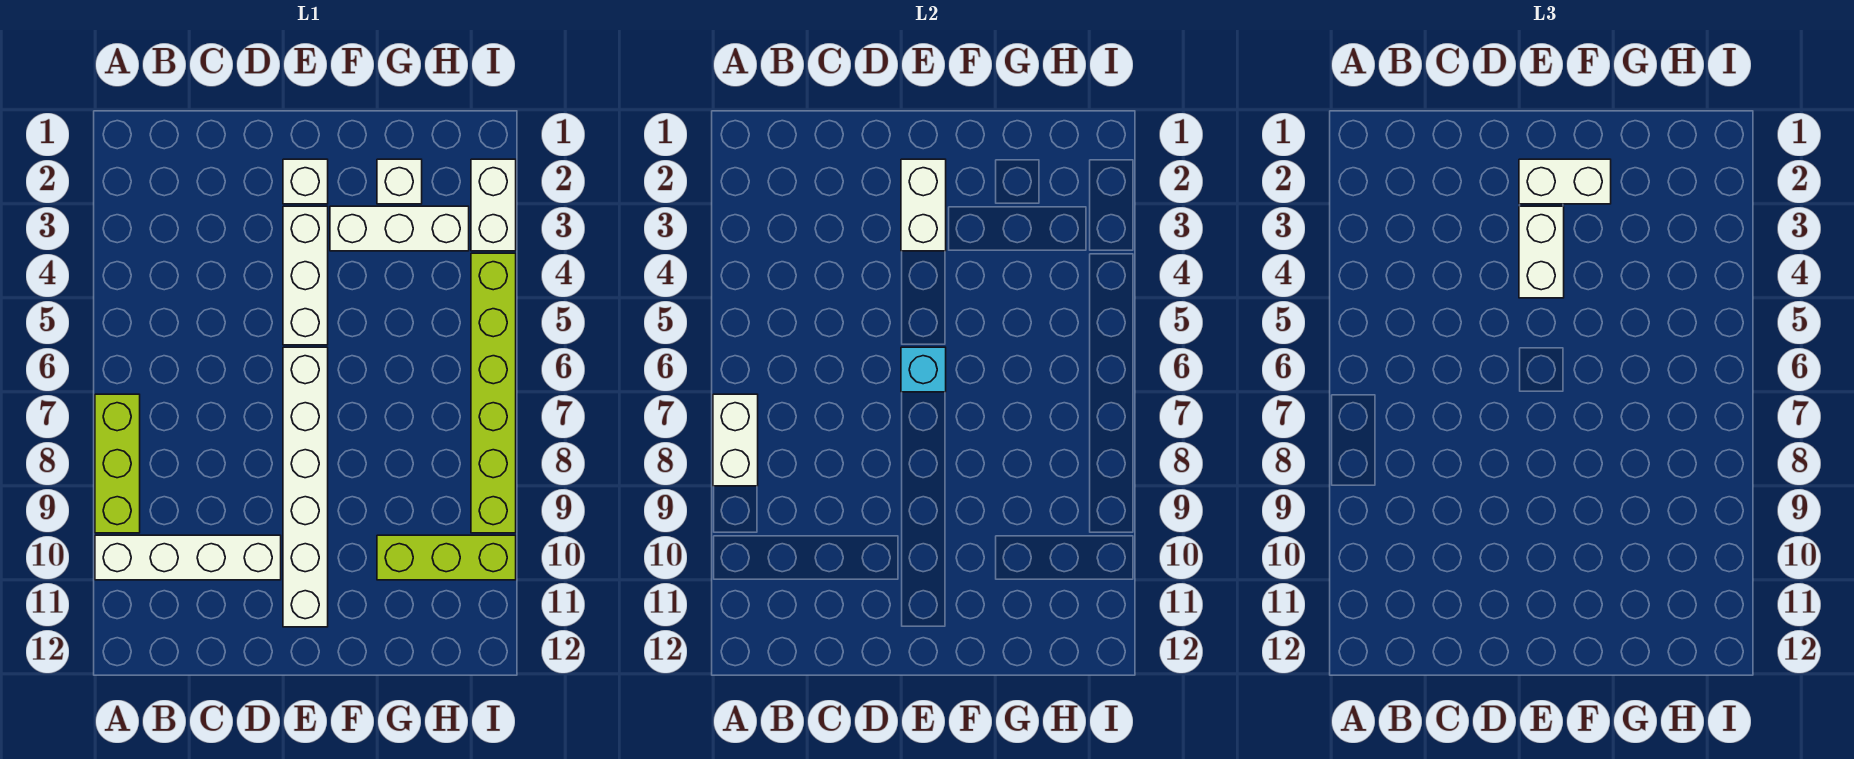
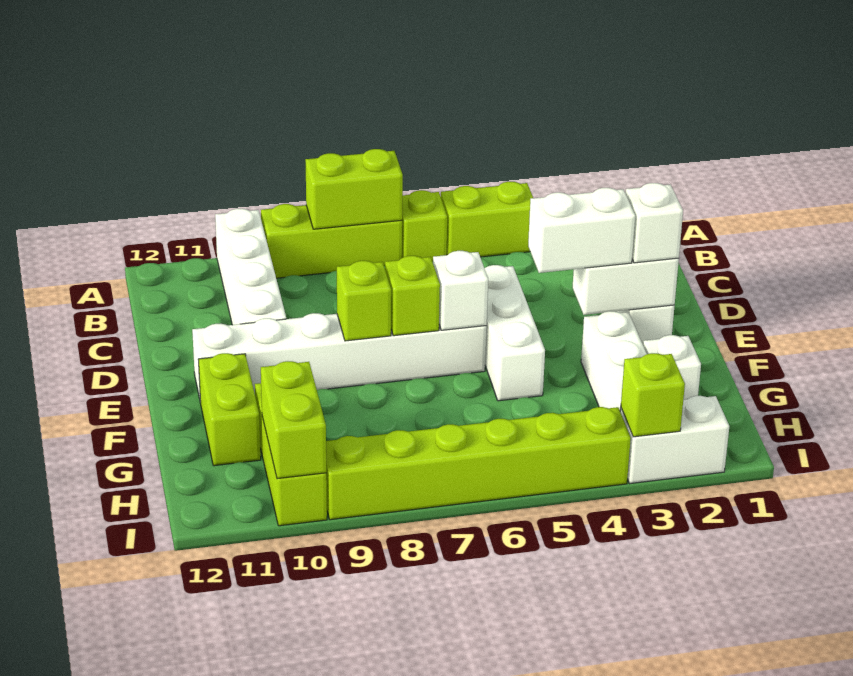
none -> lime brick A4:A5 level 1
none -> lime brick A6 level 1
white brick A7:A8 level 2 -> lime brick A7:A8 level 2
white brick E2:F2 level 3 -> white brick E2 level 3
white brick E3:E5 level 1 -> white brick D5:F5 level 1
cyan brick E6 level 2 -> white brick E6 level 2
none -> lime brick E7 level 2
none -> lime brick E8 level 2
none -> lime brick F11:G11 level 1
none -> lime brick H10:I10 level 2
none -> lime brick I3 level 2

